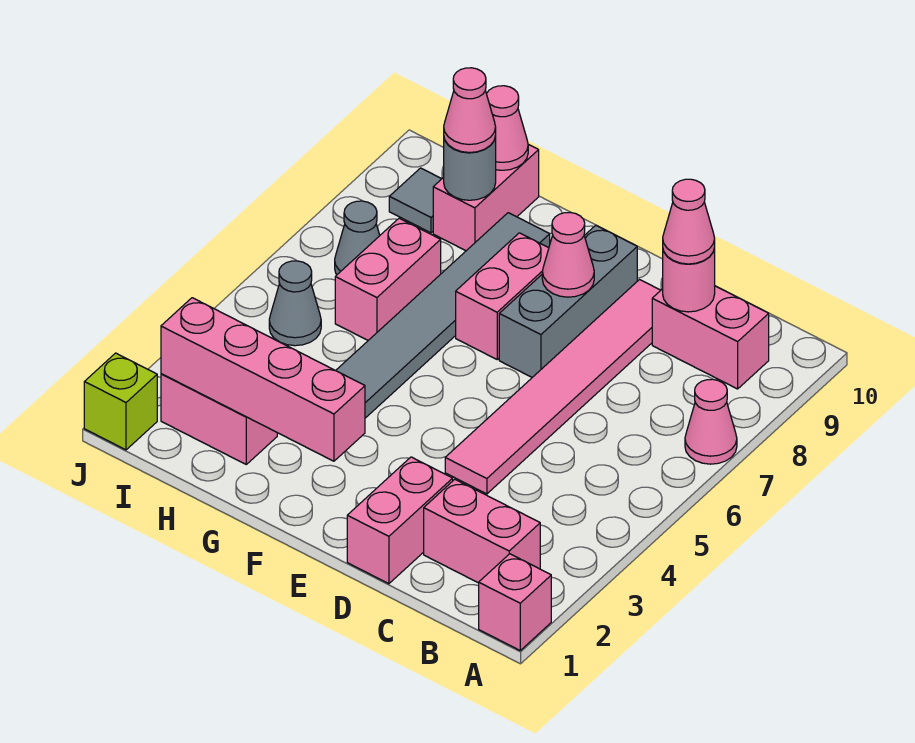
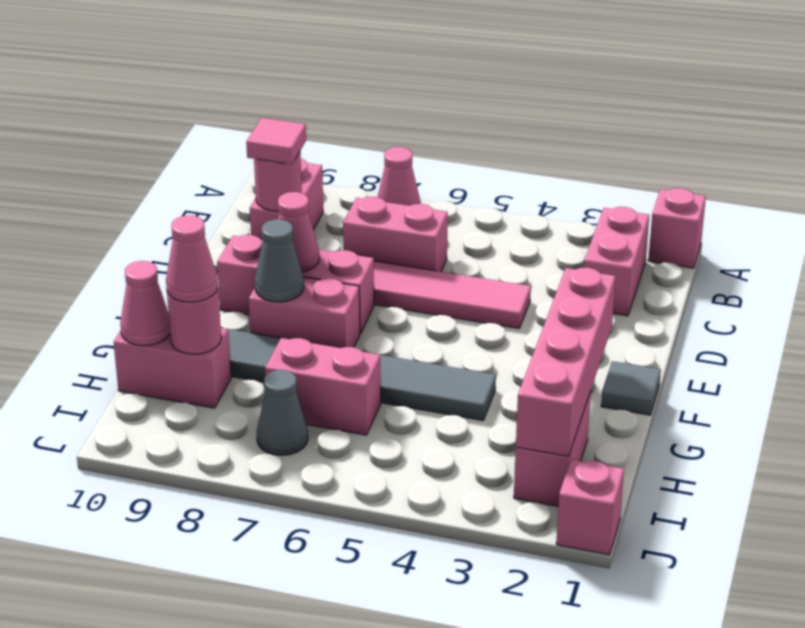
pink cone C9 level 3 -> pink tile C9 level 3
pink brick D1:D2 level 1 -> pink brick C6:C7 level 1
grey brick E7:E9 level 1 -> pink brick E7:E9 level 1
grey round brick H9 level 2 -> pink round brick H9 level 2
grey cone I5 level 1 -> grey cone F8 level 2
grey tile I9 level 1 -> grey tile F1 level 1
lime brick J1 level 1 -> pink brick J1 level 1

